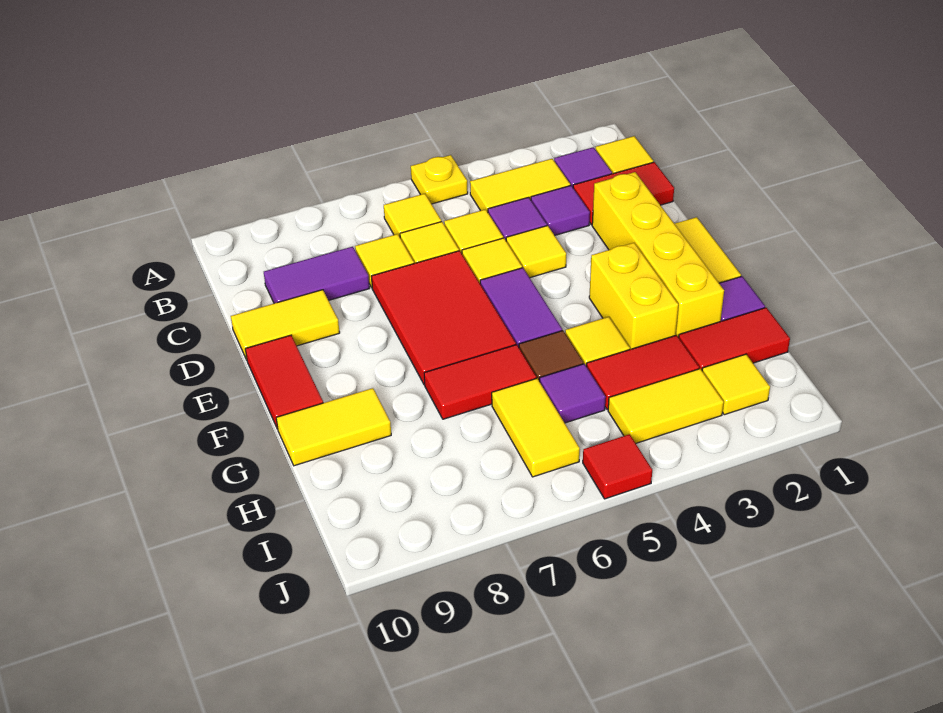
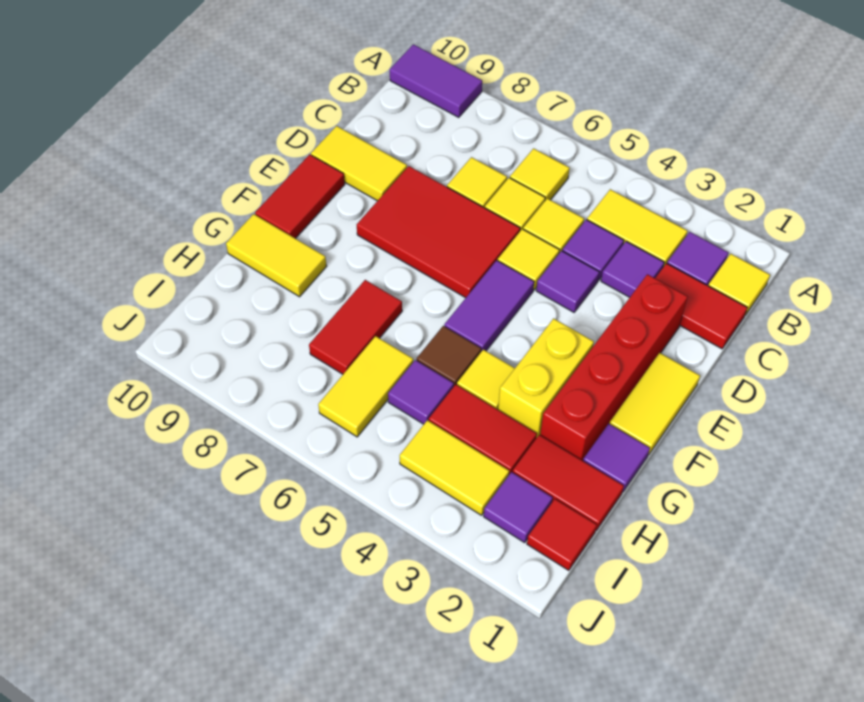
yellow plate A5 level 1 -> none
purple tile C8:C9 level 1 -> purple tile A9:A10 level 1
yellow brick D2:G2 level 1 -> red brick D2:G2 level 1
yellow tile D4 level 1 -> purple tile D4 level 1
red tile D6:F7 level 1 -> red tile D6:E8 level 1
red tile G6:G7 level 1 -> red tile G7:H7 level 1
yellow tile I2 level 1 -> purple tile I2 level 1
red tile J5 level 1 -> red tile I1 level 1

